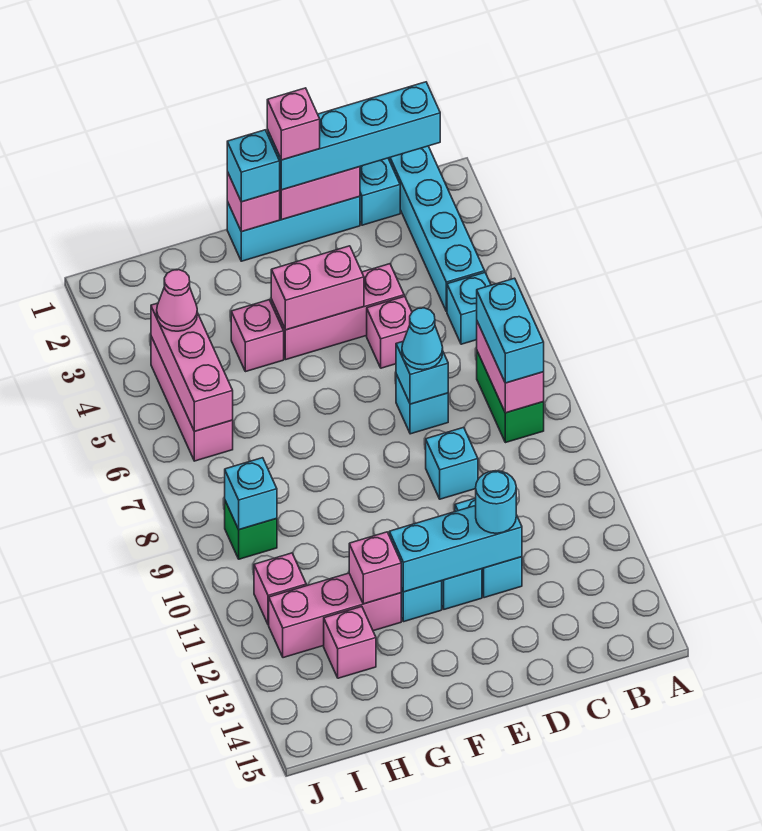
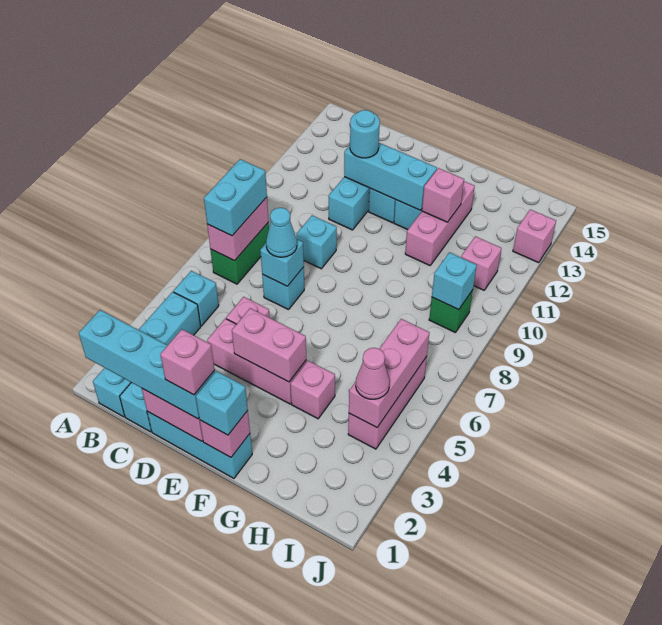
pink brick G12:I12 level 1 -> pink brick G11:G13 level 1
pink brick H13 level 1 -> pink brick J13 level 1

